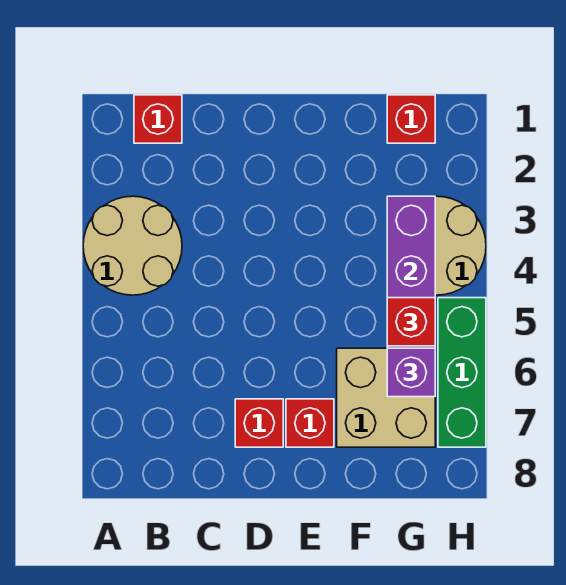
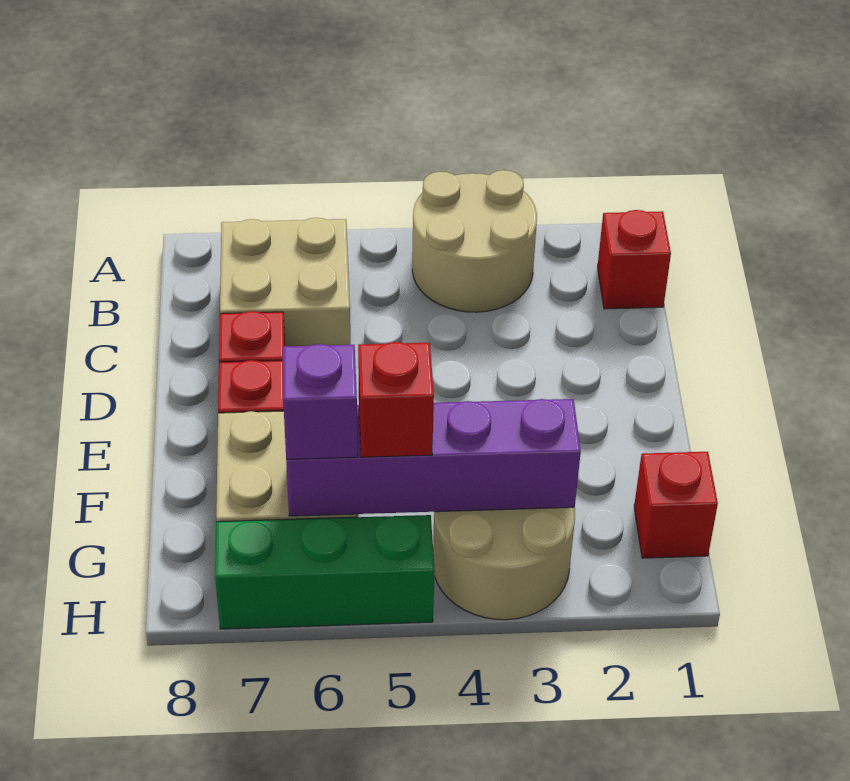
none -> tan brick B6:C7 level 1

